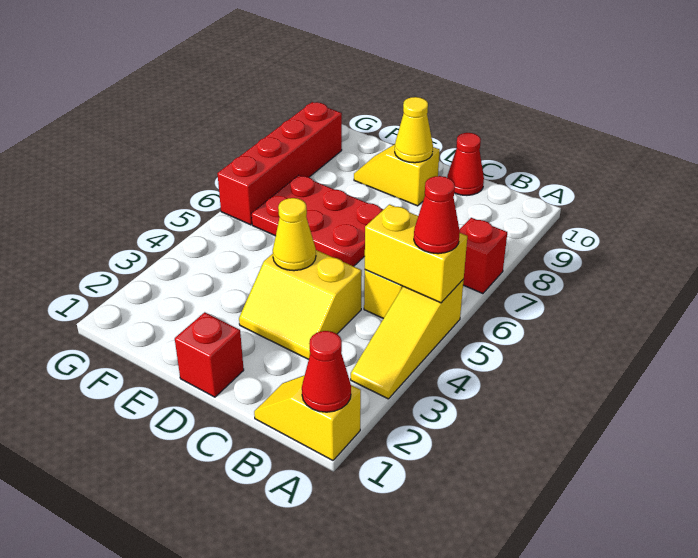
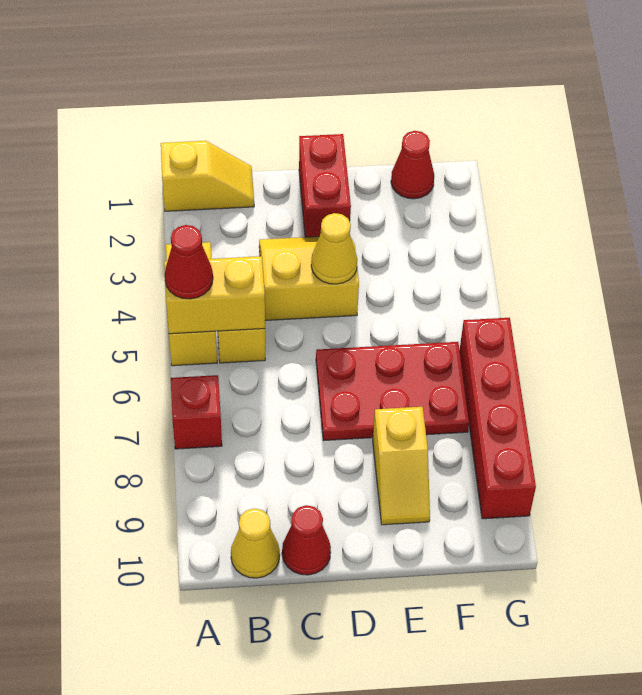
red cone A1 level 2 -> red cone F1 level 1
red brick D1 level 1 -> red brick D1:D2 level 1
yellow slope D9:E9 level 1 top D -> yellow slope E8:E9 level 1 top 8
yellow cone D9 level 2 -> yellow cone B10 level 1

